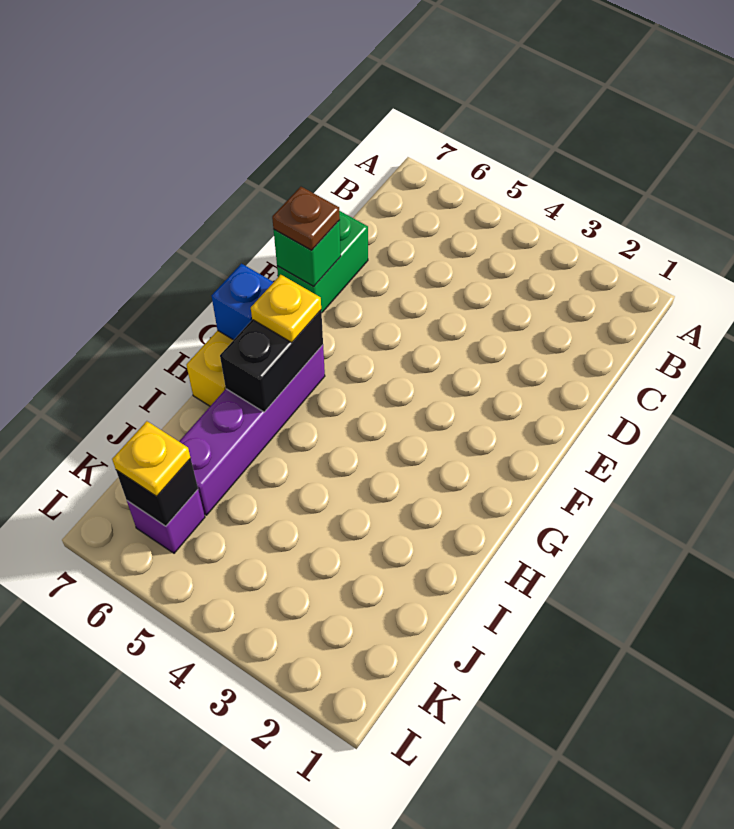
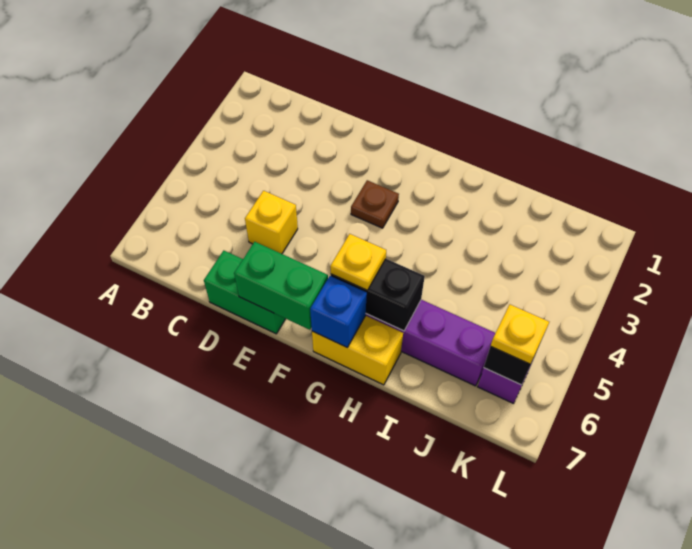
none -> yellow brick D5 level 1
green brick E7 level 2 -> green brick E7:F7 level 2
brown plate E7 level 3 -> brown plate F3 level 1

